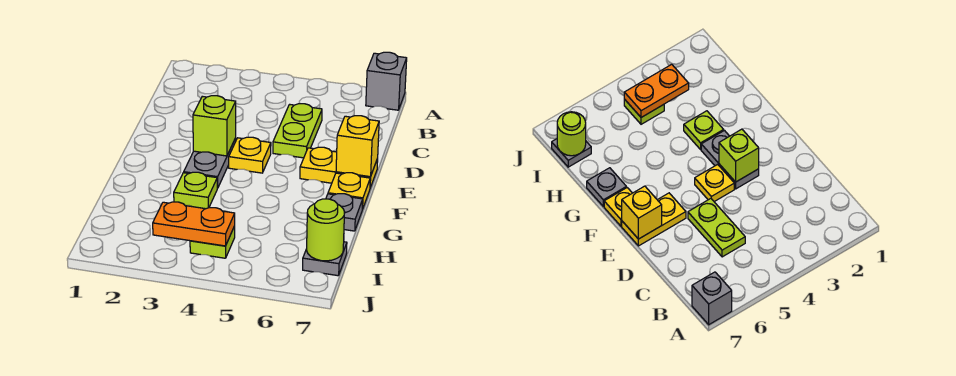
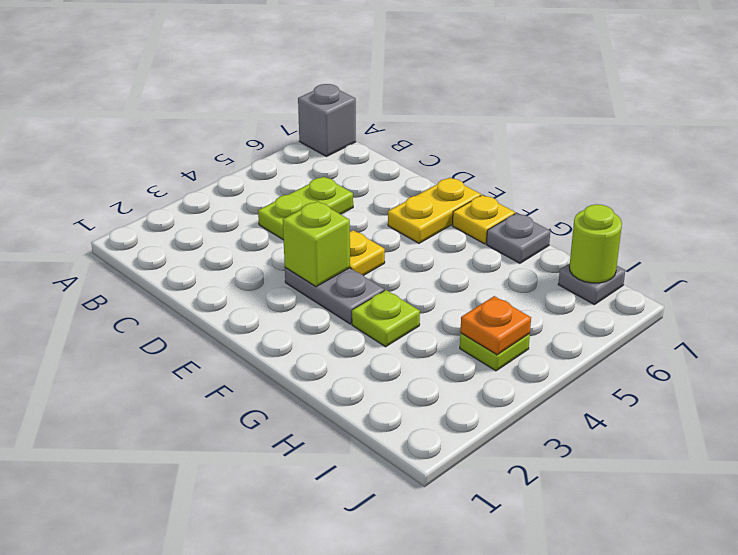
lime plate C5:D5 level 1 -> lime plate C4:C5 level 1
yellow brick E7 level 2 -> none
orange plate I3:I4 level 2 -> orange plate I4 level 2

